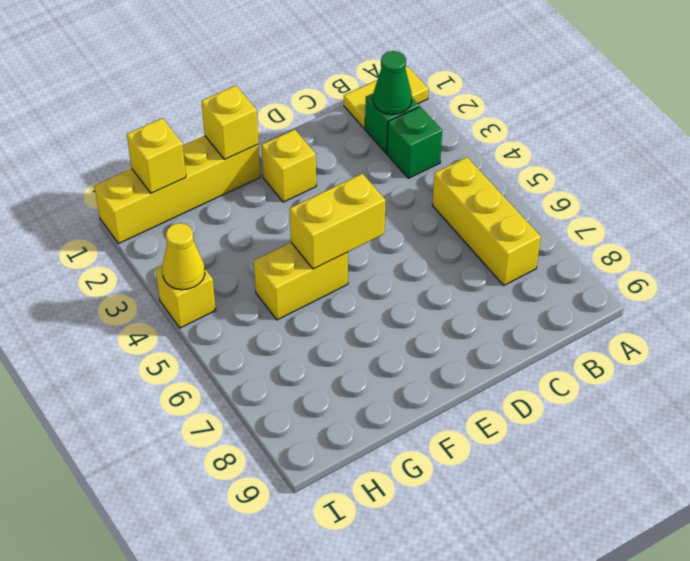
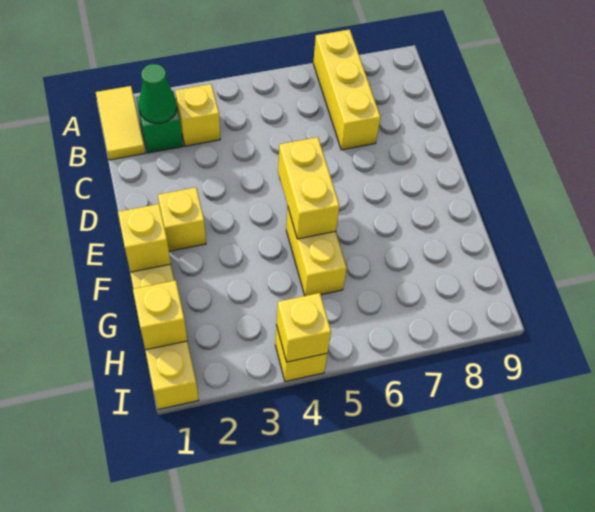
green brick B3 level 1 -> yellow brick B3 level 1
yellow brick B5:B7 level 1 -> yellow brick A7:C7 level 1
yellow cone I4 level 2 -> yellow brick I4 level 2

